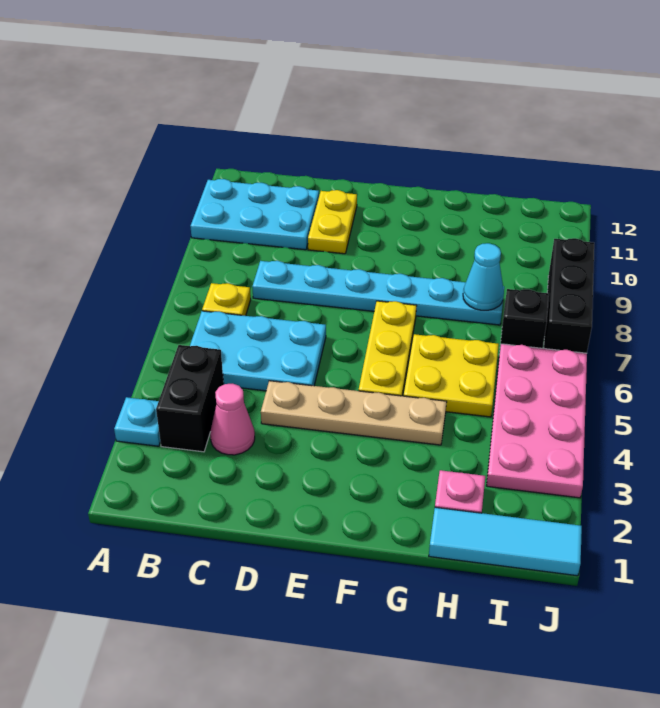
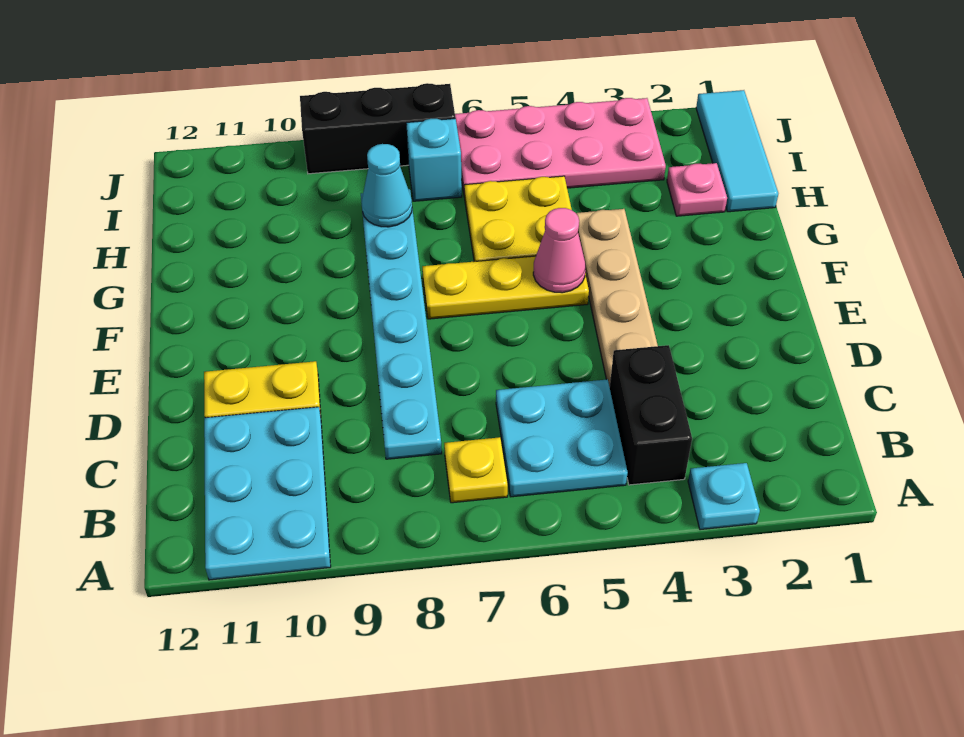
black brick B3:B4 level 1 -> black brick B4:C4 level 1
cyan plate B5:D6 level 1 -> cyan plate B5:C6 level 1
pink cone C3 level 1 -> pink cone F5 level 2
black brick I7 level 1 -> cyan brick I7 level 1

